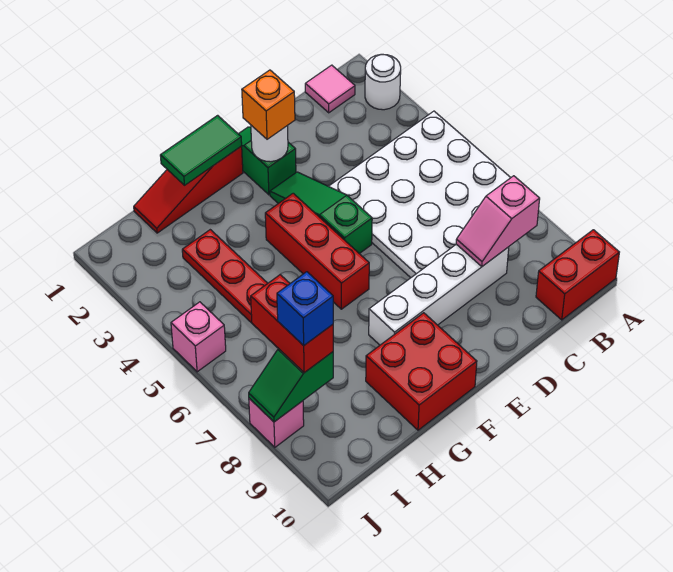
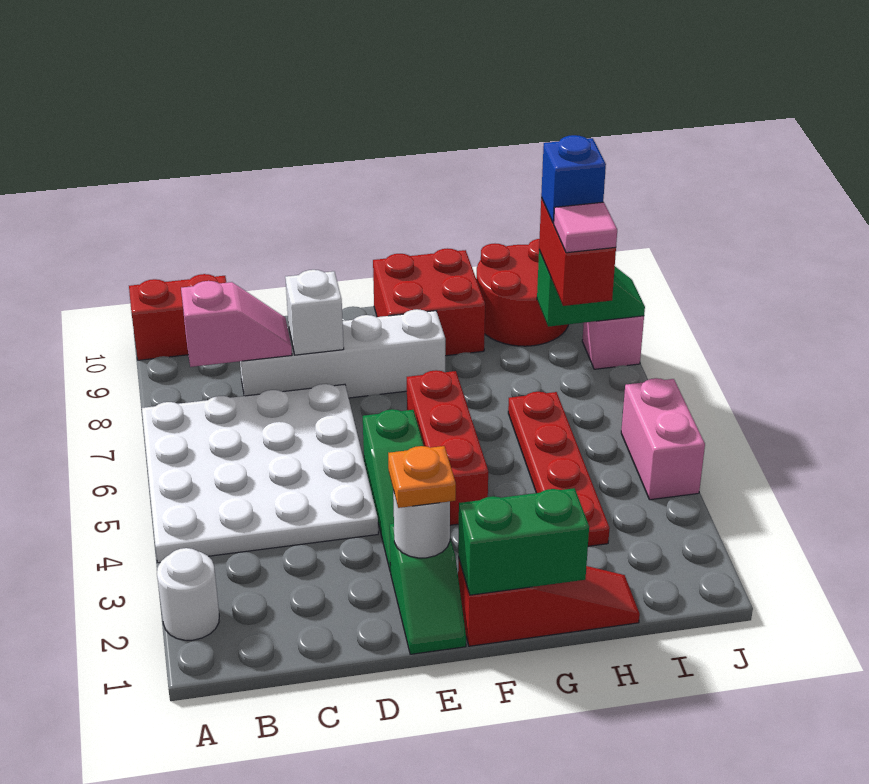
pink tile B1 level 1 -> pink tile I7 level 4
none -> white brick D8 level 2
orange brick E2 level 3 -> orange plate E2 level 3
green tile F1:G1 level 2 -> green brick F1:G1 level 2
none -> red round brick H9:I10 level 1
pink brick J5 level 1 -> pink brick J4:J5 level 1

